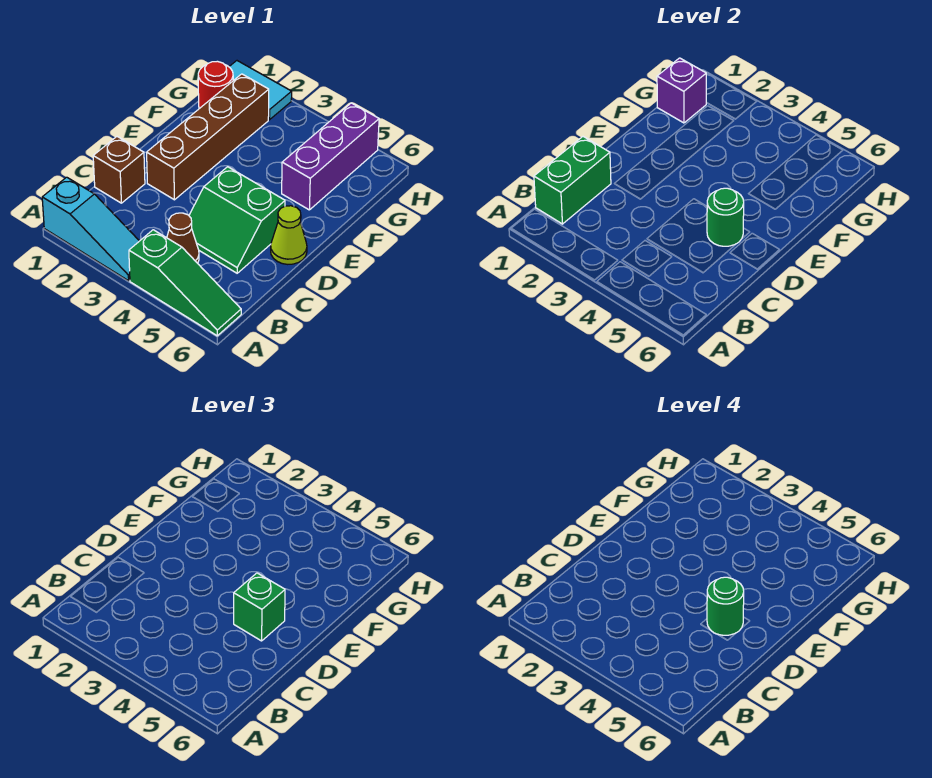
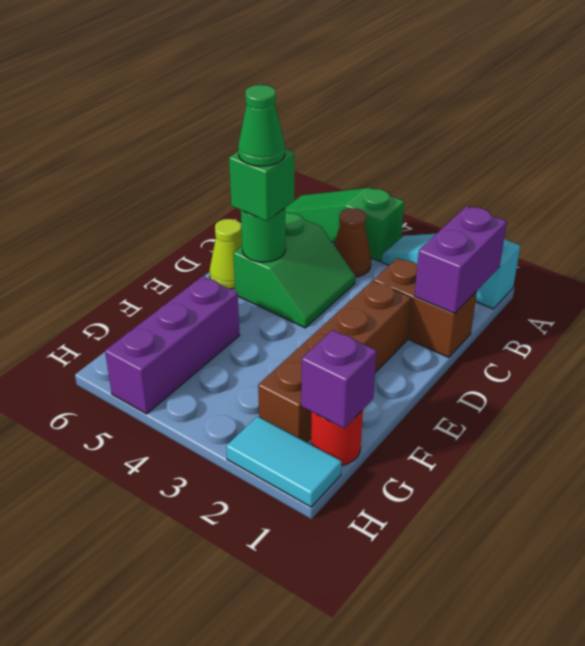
green brick B1:C1 level 2 -> purple brick B1:C1 level 2
brown brick C1 level 1 -> brown brick C1:C2 level 1
green slope C4:D5 level 1 top D -> green slope C4:D5 level 1 top 5
green round brick D5 level 4 -> green cone D5 level 4

